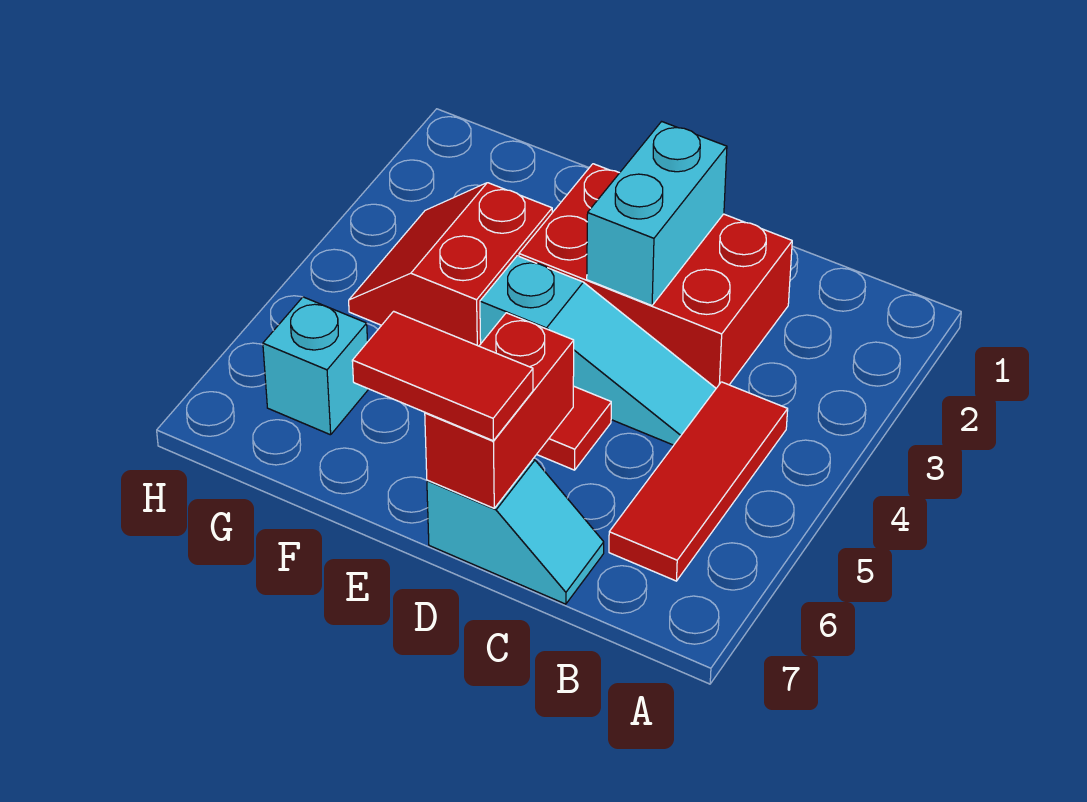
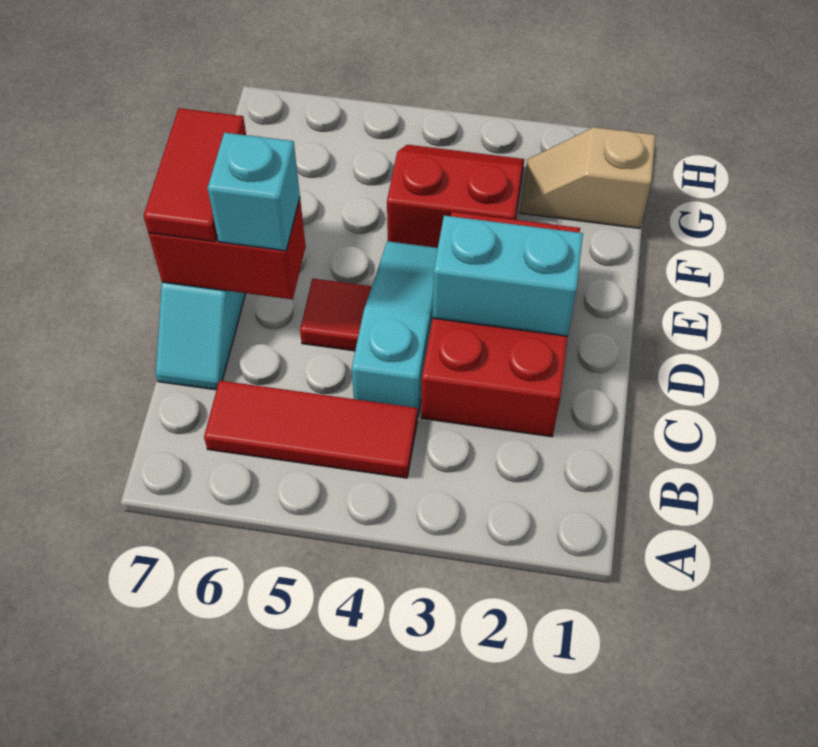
cyan slope C4:E4 level 1 top E -> cyan slope C4:E4 level 1 top C
none -> tan slope G1:G2 level 1 top 1
cyan brick G6 level 1 -> cyan brick D6 level 3

